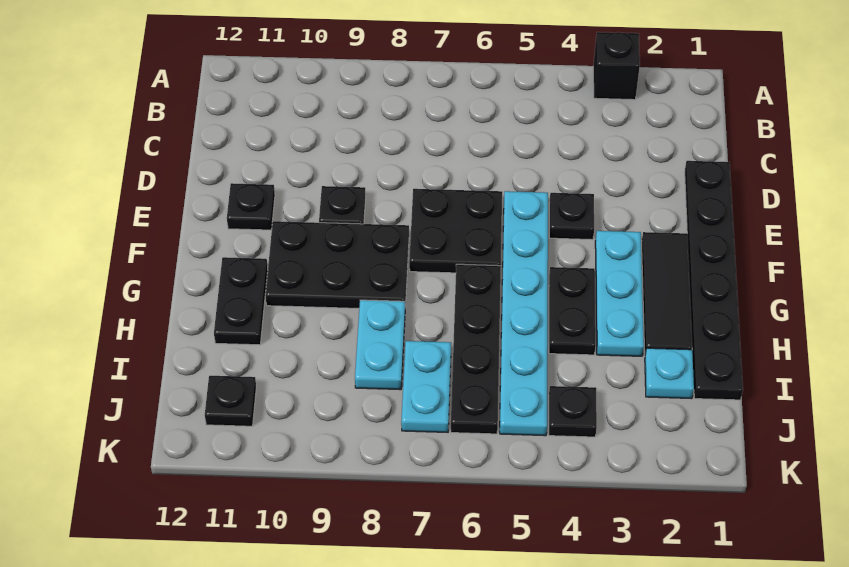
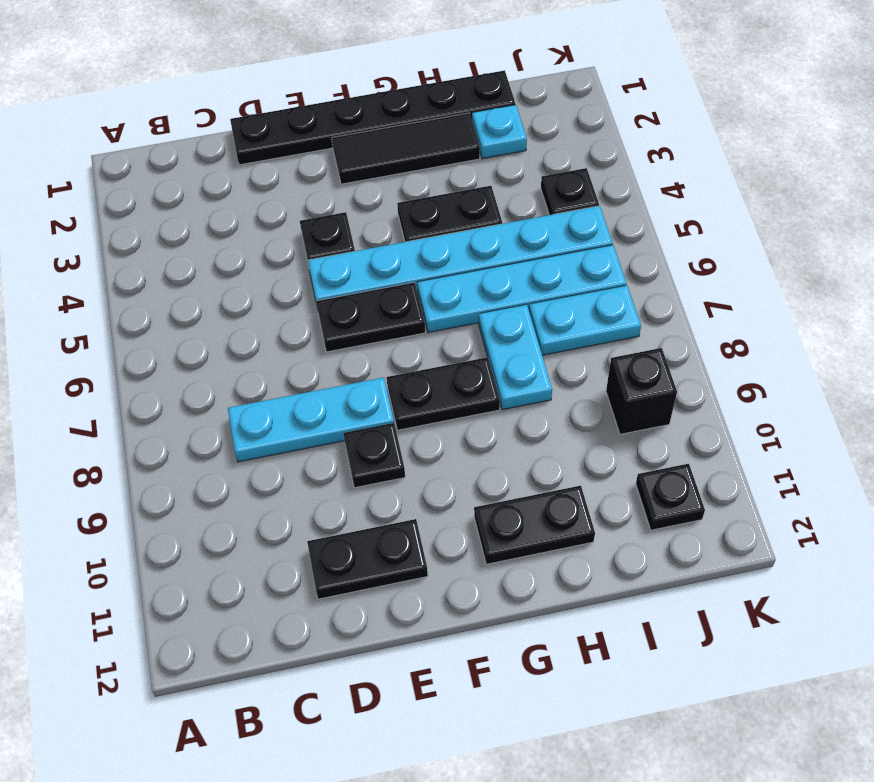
black brick A3 level 1 -> black brick J9 level 1
black plate E6:F7 level 1 -> black plate E6:F6 level 1
black plate E11 level 1 -> black plate D11:E11 level 1
cyan plate F3:H3 level 1 -> cyan plate C8:E8 level 1
black plate F8:G10 level 1 -> black plate F8:G8 level 1
black plate G6:J6 level 1 -> cyan plate G6:J6 level 1
cyan plate H8:I8 level 1 -> cyan plate H7:H8 level 1

